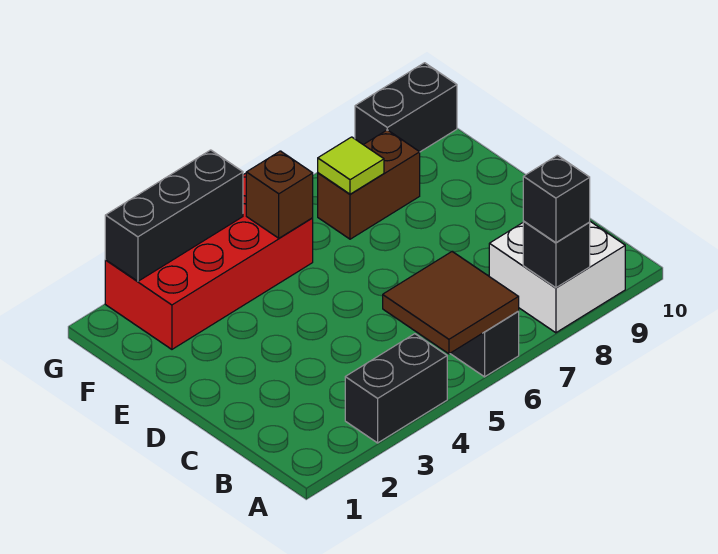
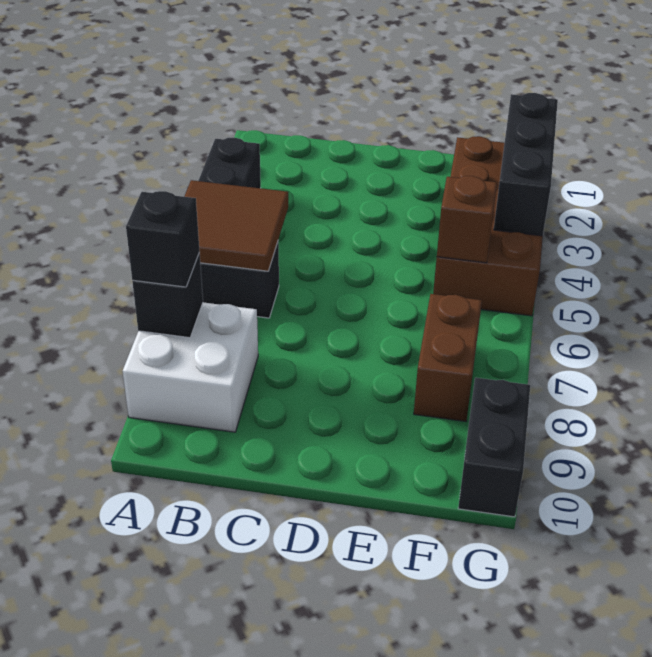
red brick F2:G5 level 1 -> brown brick F2:G5 level 1
lime tile F7 level 2 -> none

